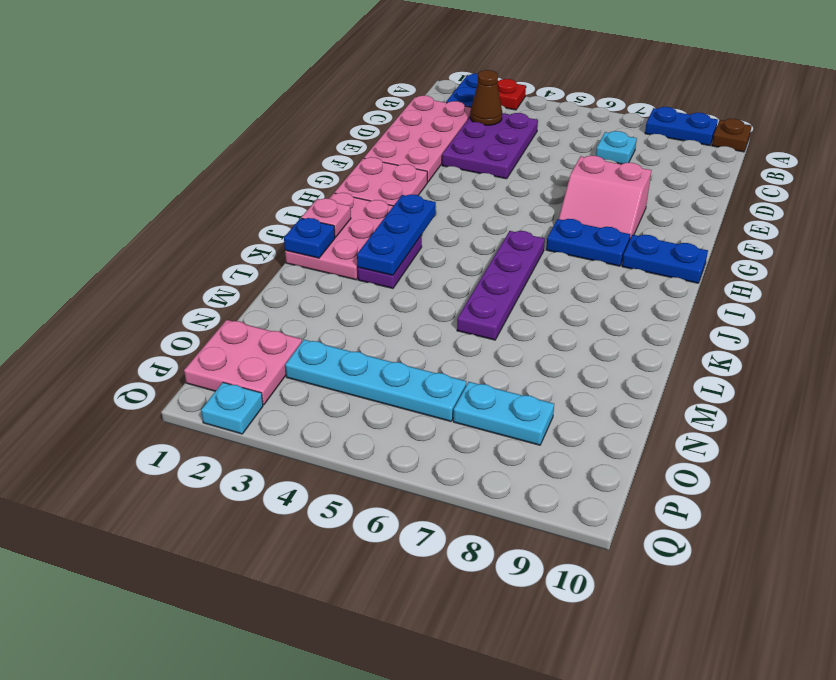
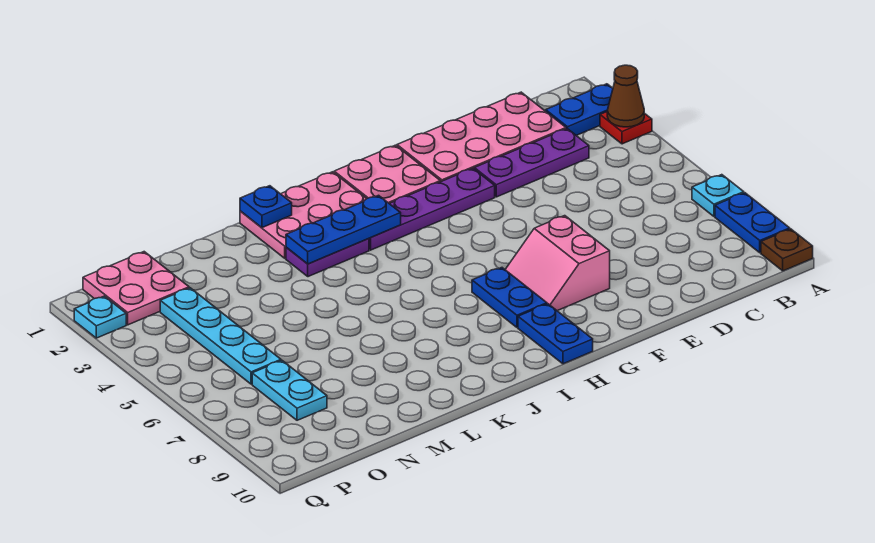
purple plate C3:E4 level 1 -> purple plate C3:E3 level 1
brown cone C3 level 2 -> brown cone A3 level 2
cyan plate C7 level 1 -> cyan plate A7 level 1
purple plate I6:L6 level 1 -> purple plate F3:I3 level 1
pink plate J1 level 2 -> none

